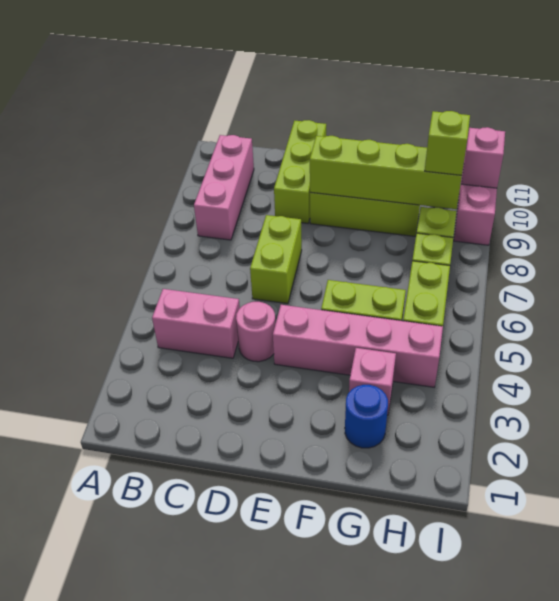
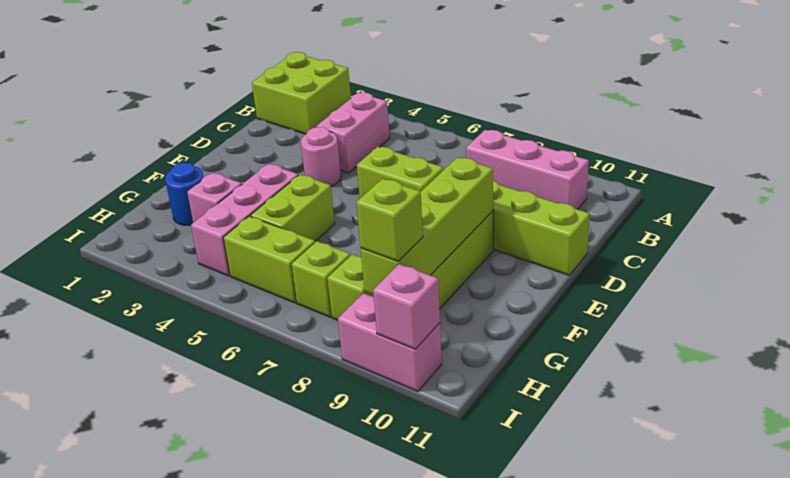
none -> lime brick A1:B2 level 1
pink brick E4:H4 level 1 -> pink brick F4:H4 level 1

